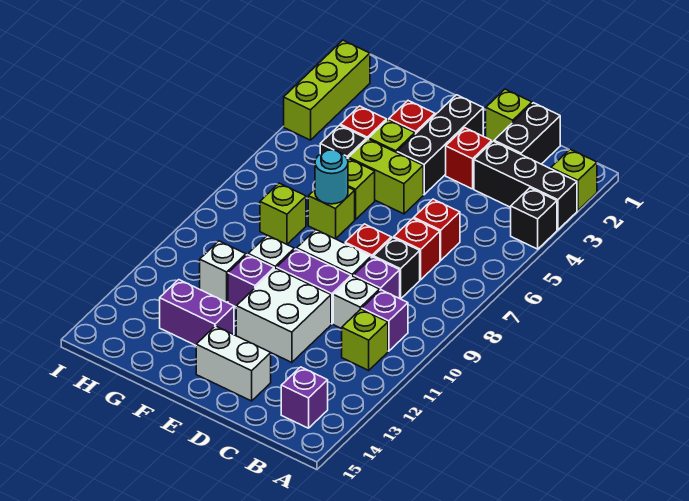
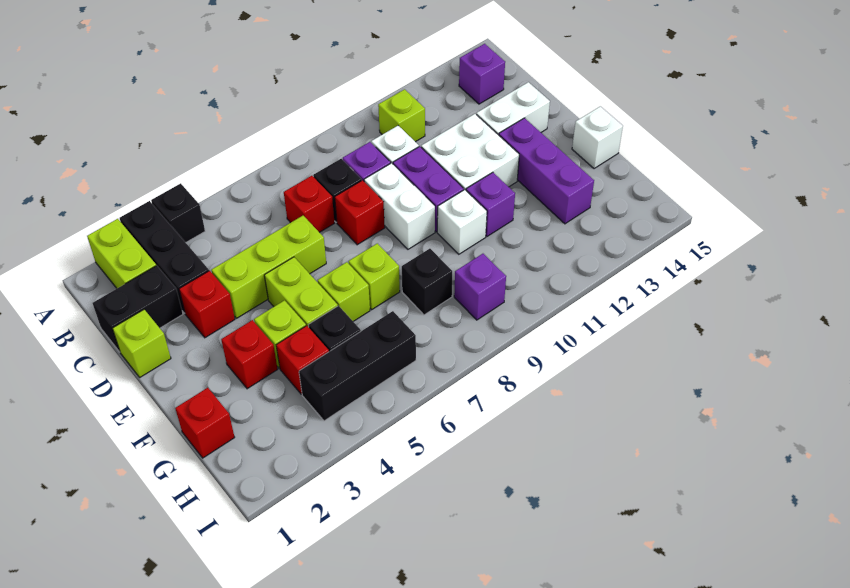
lime brick A2 level 1 -> lime brick A2:B2 level 1
purple brick B10 level 1 -> purple brick H9 level 1
red brick C6 level 1 -> red brick G1 level 1
white brick D14:E14 level 1 -> white brick D13:D14 level 1
black brick E2:E4 level 1 -> black brick H4:H6 level 1
cyan round brick F7 level 2 -> none
purple brick F13:G13 level 1 -> purple brick E13:G13 level 1
lime brick G8 level 1 -> black brick G8 level 1
white brick G11 level 1 -> white brick F15 level 1
lime brick I2:I4 level 1 -> lime brick D4:D6 level 1

